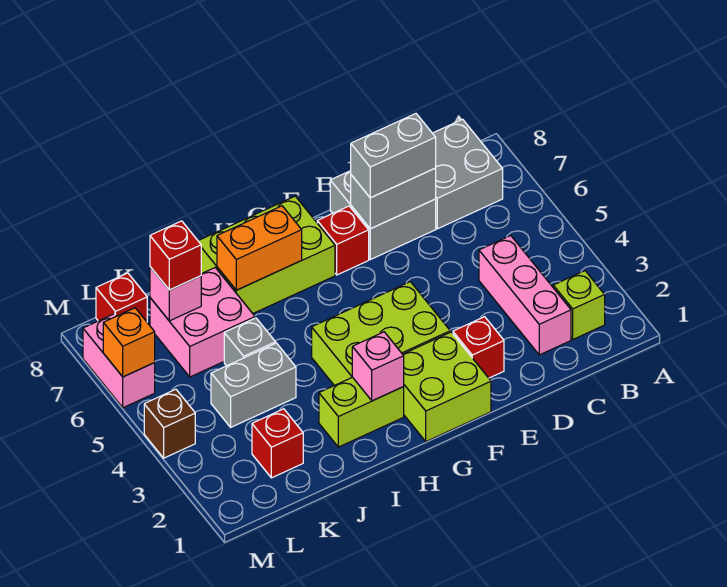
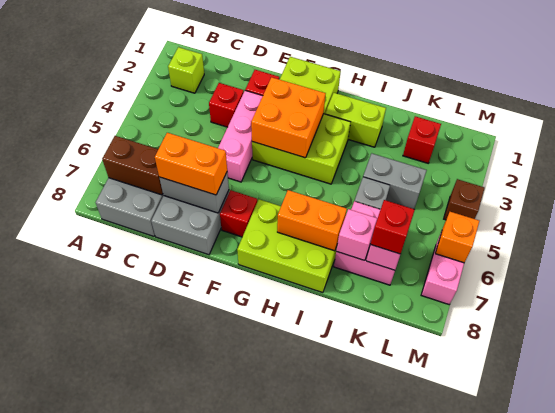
none -> brown brick B7:C7 level 2
pink brick C2:C4 level 1 -> pink brick E3:E5 level 1
grey brick D7:E7 level 3 -> orange brick D7:E7 level 3
none -> orange brick F3:G4 level 2
pink brick H2 level 2 -> pink brick J7 level 2
red brick L8 level 1 -> red brick D3 level 1

